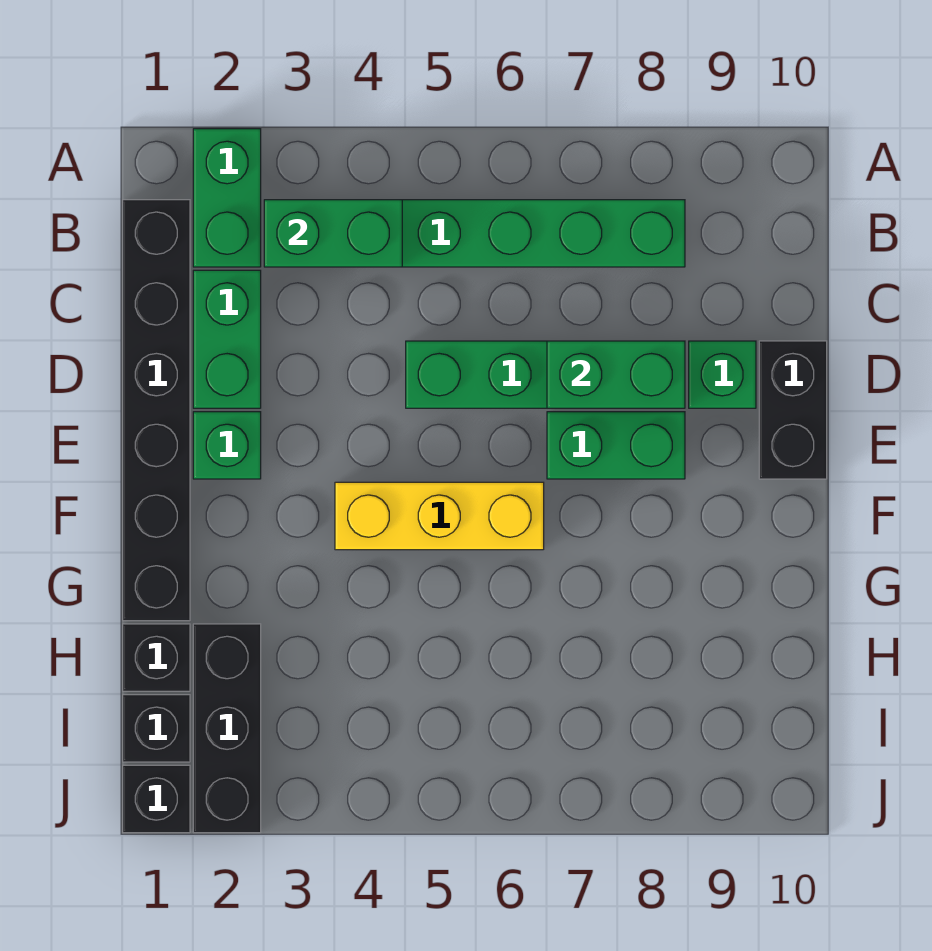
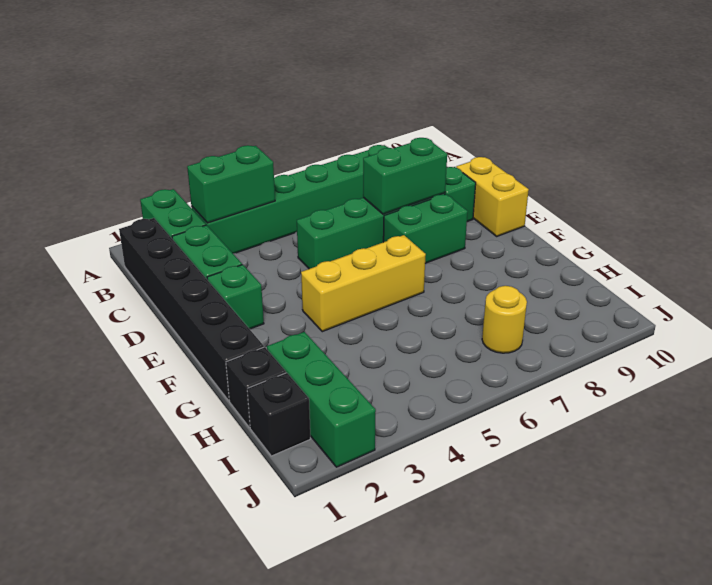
black brick D10:E10 level 1 -> yellow brick D10:E10 level 1
black brick H2:J2 level 1 -> green brick H2:J2 level 1
none -> yellow round brick I7 level 1
black brick J1 level 1 -> none

